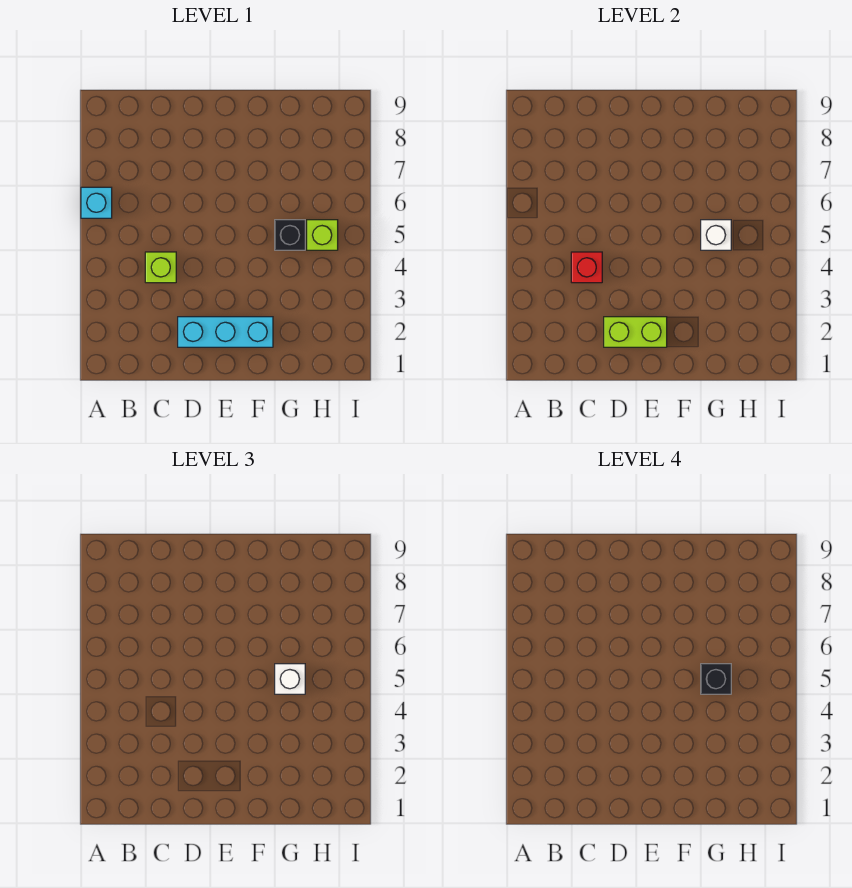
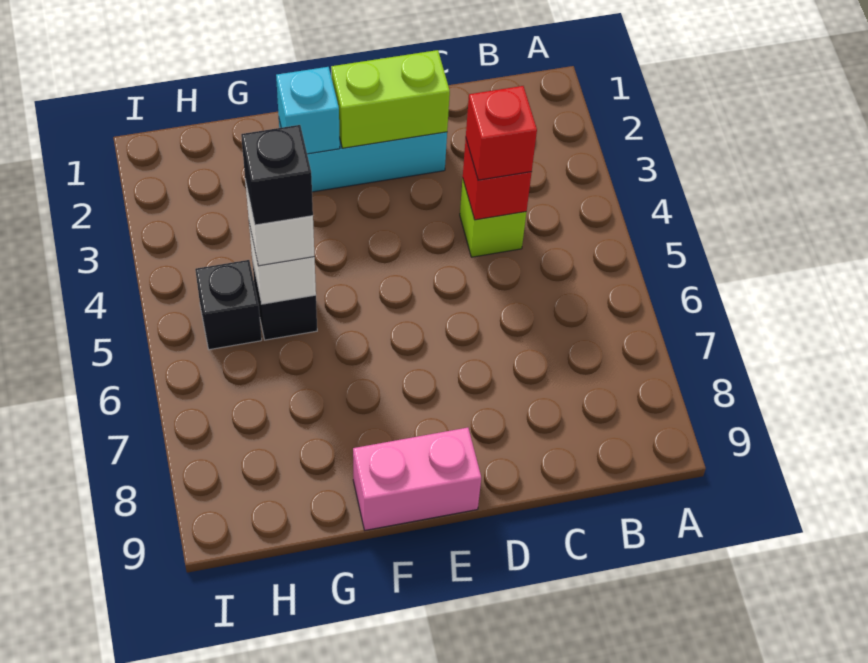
cyan brick A6 level 1 -> cyan brick F2 level 2
none -> red brick C4 level 3
none -> pink brick E9:F9 level 1
lime brick H5 level 1 -> black brick H5 level 1

